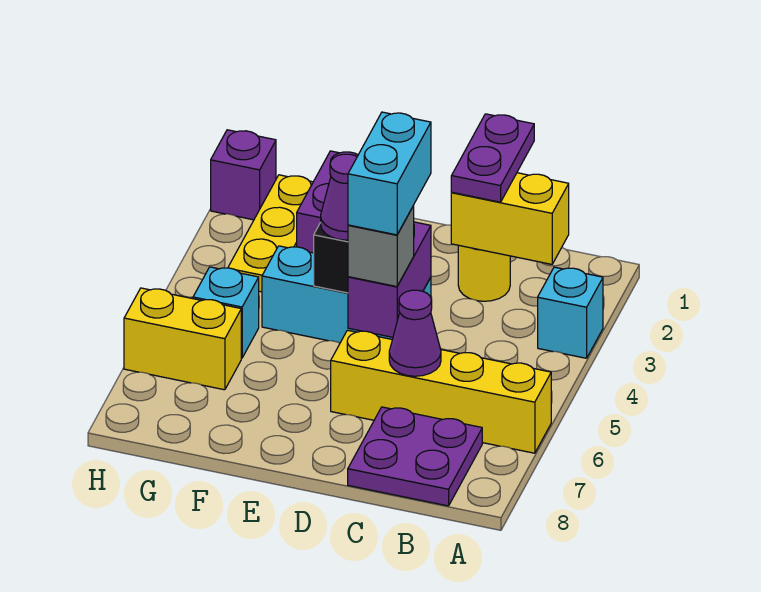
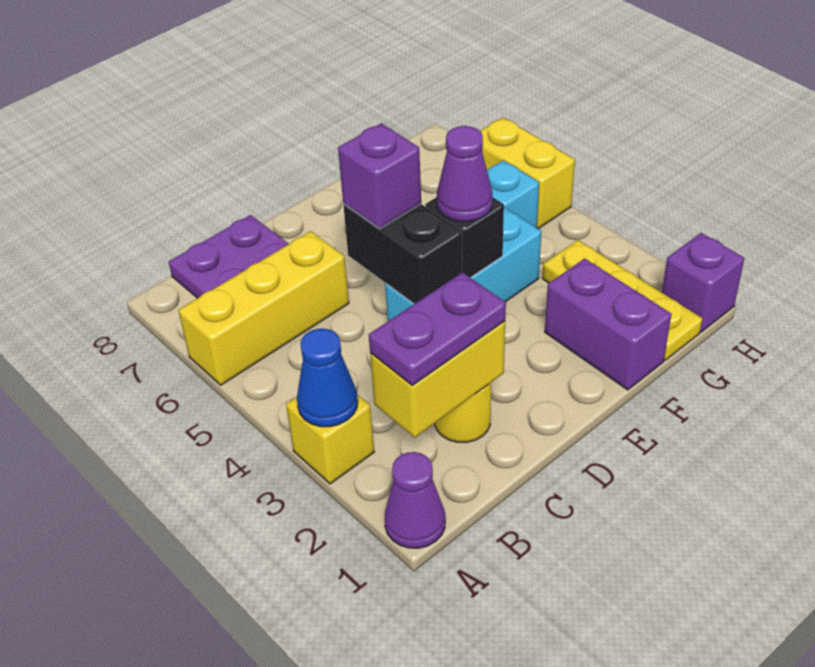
cyan brick A3 level 1 -> yellow brick A3 level 1
none -> blue cone A3 level 2
yellow brick A6:D6 level 1 -> yellow brick A6:C6 level 1
purple plate C1:C2 level 3 -> purple plate B2:C2 level 3
purple cone C6 level 2 -> purple cone A1 level 1
purple brick D4:D5 level 2 -> black brick D4:D5 level 2
cyan brick D4:D5 level 4 -> none
grey brick D5 level 3 -> purple brick D5 level 3
yellow brick G6:H6 level 1 -> yellow brick H5:H6 level 1

